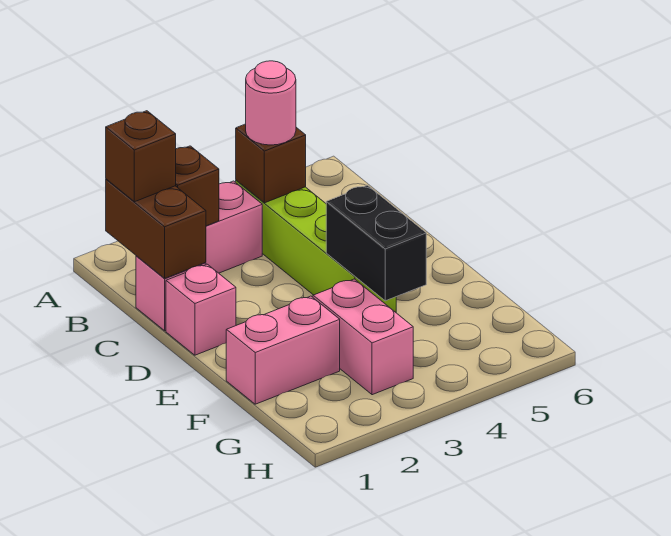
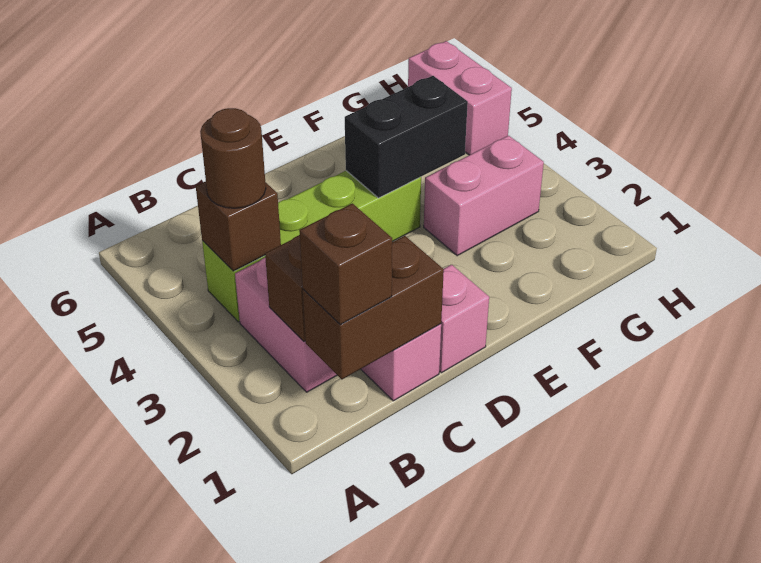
pink round brick B4 level 3 -> brown round brick B4 level 3
pink brick F1:F2 level 1 -> pink brick H5:H6 level 1

